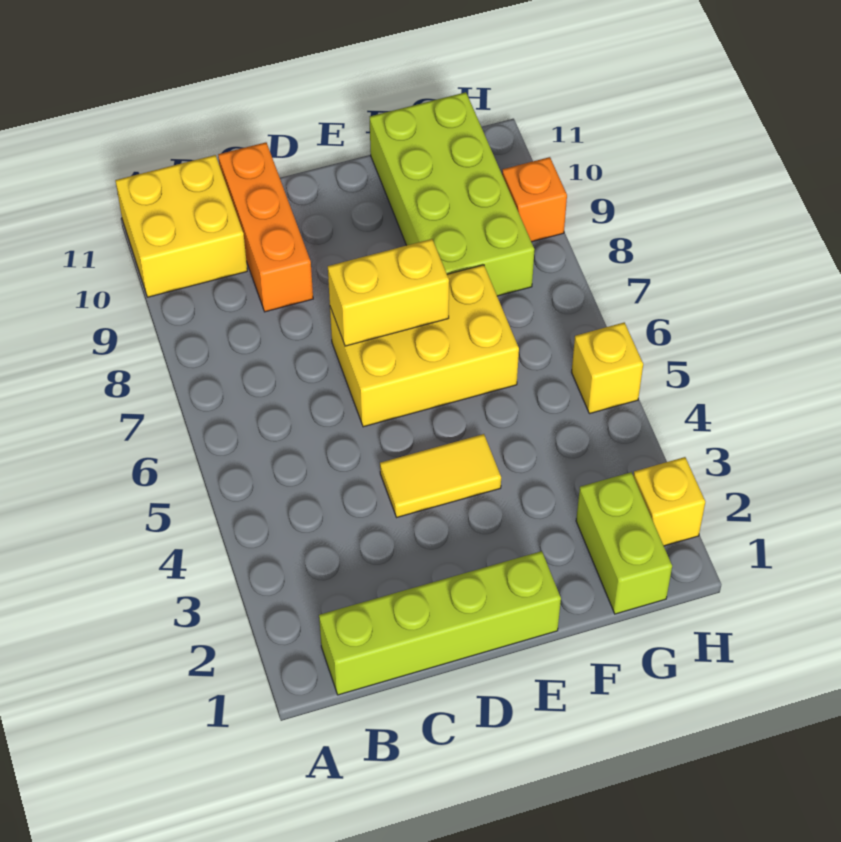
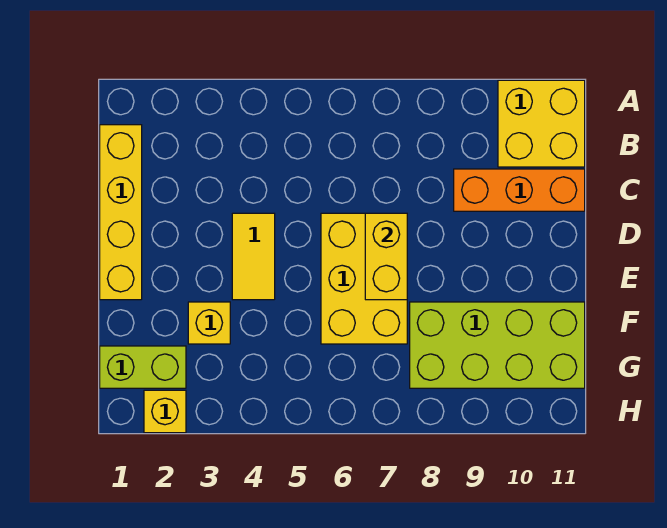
lime brick B1:E1 level 1 -> yellow brick B1:E1 level 1
yellow brick H5 level 1 -> yellow brick F3 level 1
orange brick H9 level 1 -> none

